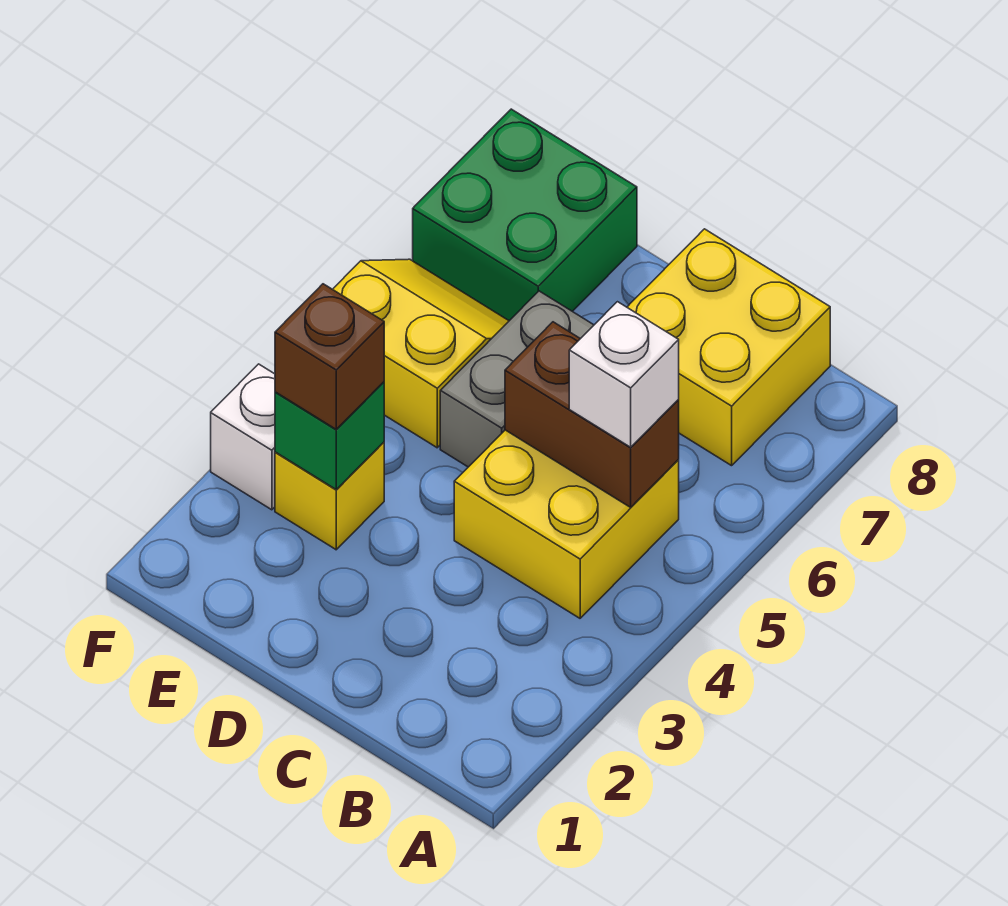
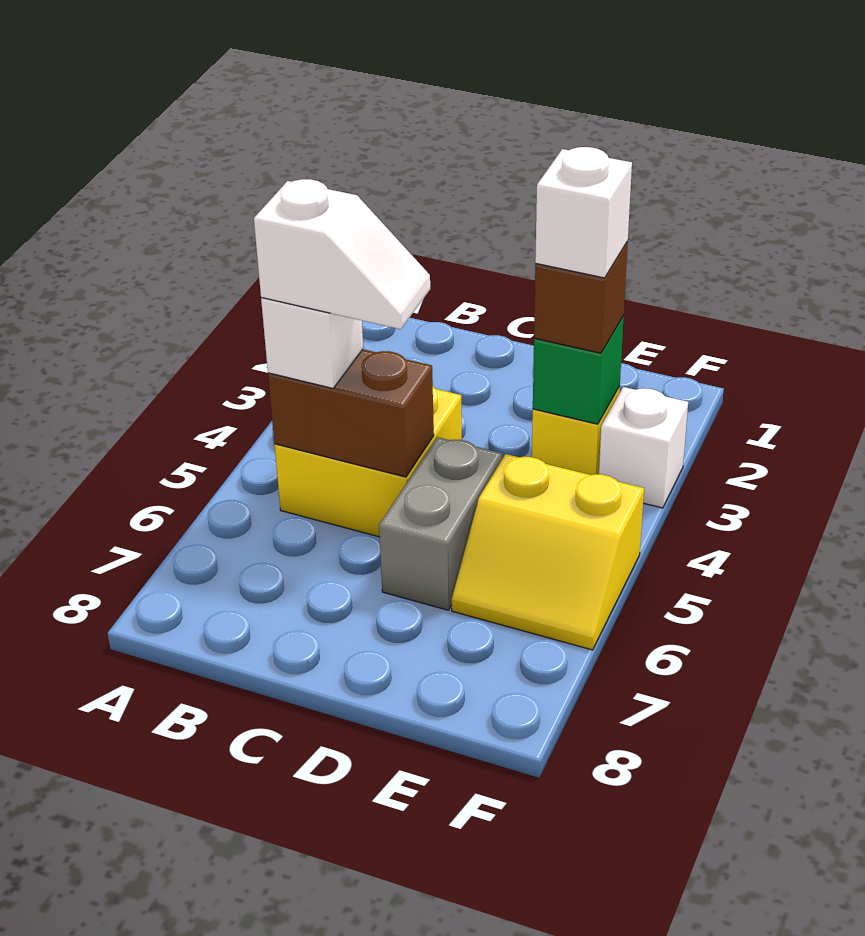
none -> white slope B5:C5 level 4 top B
yellow brick B7:C8 level 1 -> none
none -> white brick E3 level 4
green brick E7:F8 level 1 -> none

